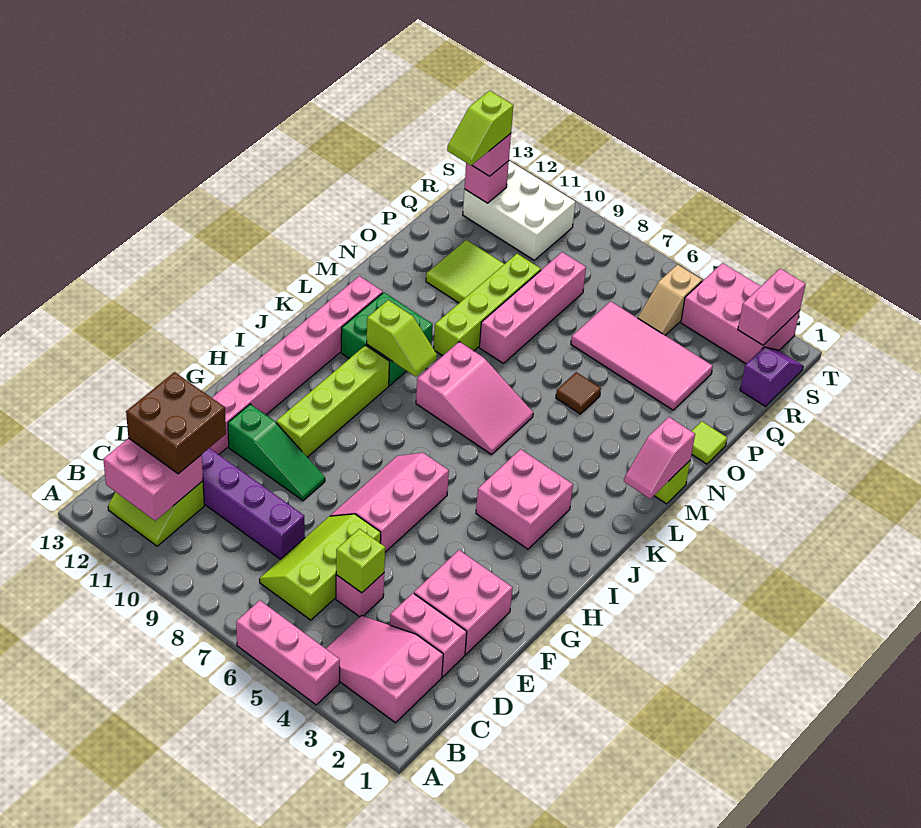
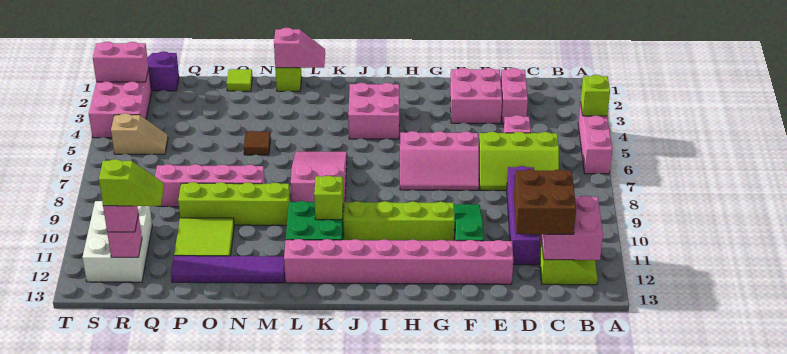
pink slope B2:C4 level 1 top 2 -> none
lime brick D5 level 2 -> lime brick A4 level 2
none -> purple tile M12:P12 level 1
pink tile P3:Q6 level 1 -> none

